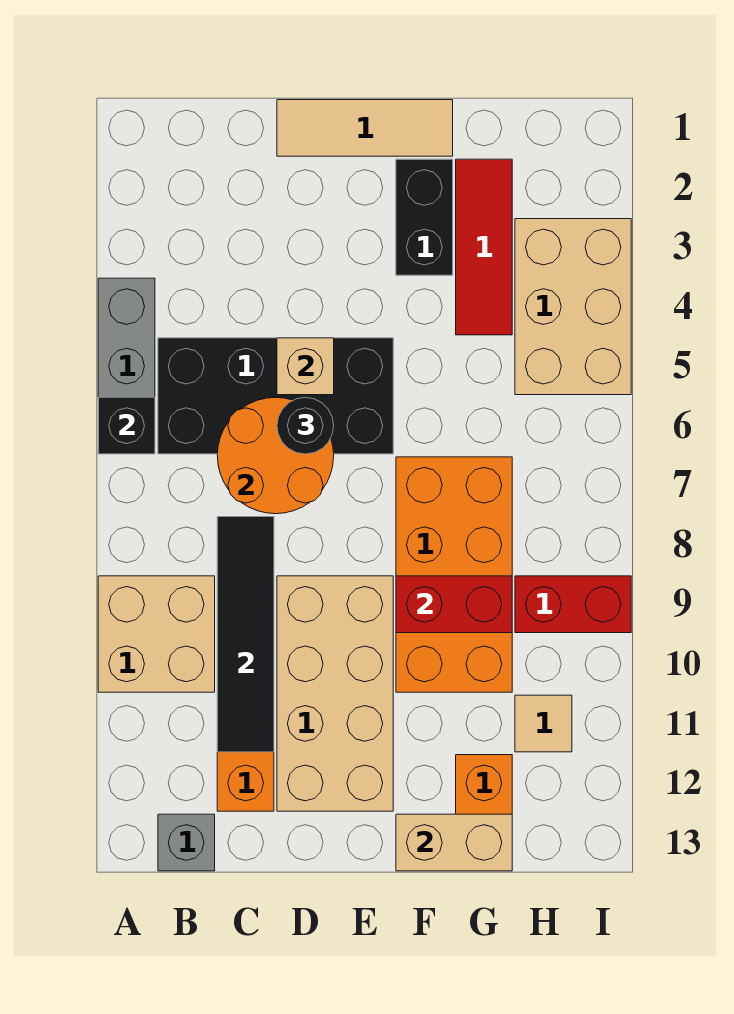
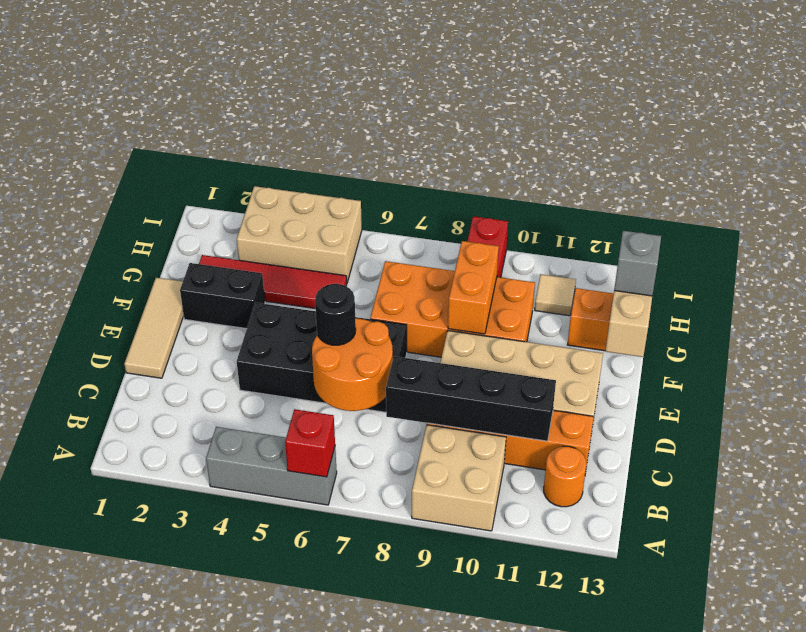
black brick A6 level 2 -> red brick A6 level 2
black brick B5:E6 level 1 -> black brick D4:E7 level 1
none -> orange round brick B12 level 1
grey brick B13 level 1 -> grey brick G13 level 3
black tile C8:C11 level 2 -> black brick C8:C11 level 2
tan brick D5 level 2 -> none
red brick F9:G9 level 2 -> orange brick F9:G9 level 2
red tile G2:G4 level 1 -> red tile G2:G5 level 1

